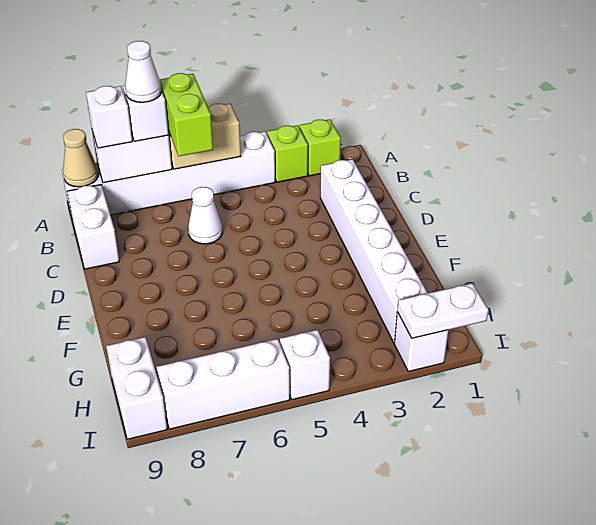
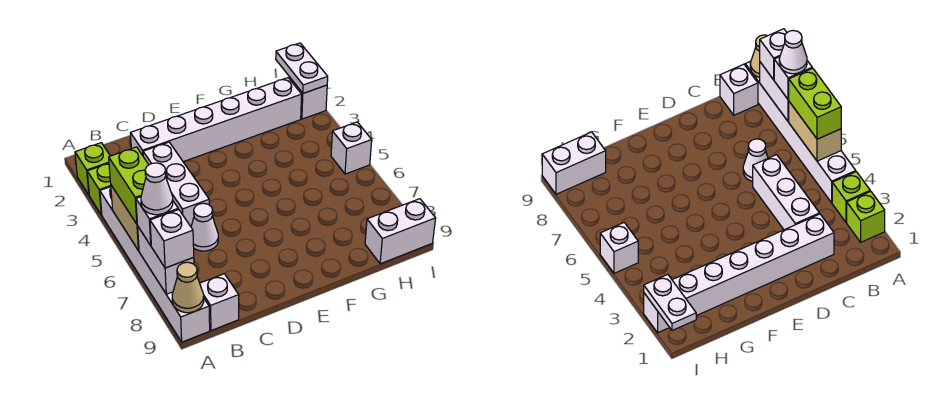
lime brick A6:B6 level 3 -> lime brick A5:A6 level 3
white brick B9:C9 level 1 -> white brick B9 level 1
white brick I6:I8 level 1 -> white brick C3:C5 level 1

